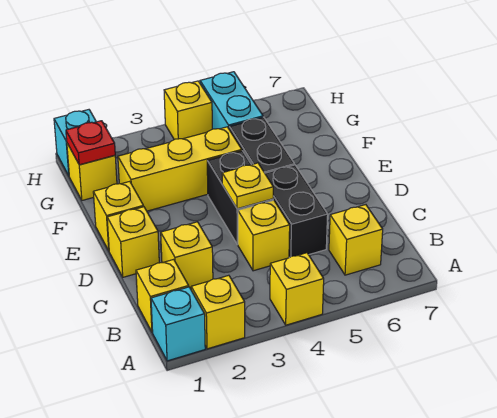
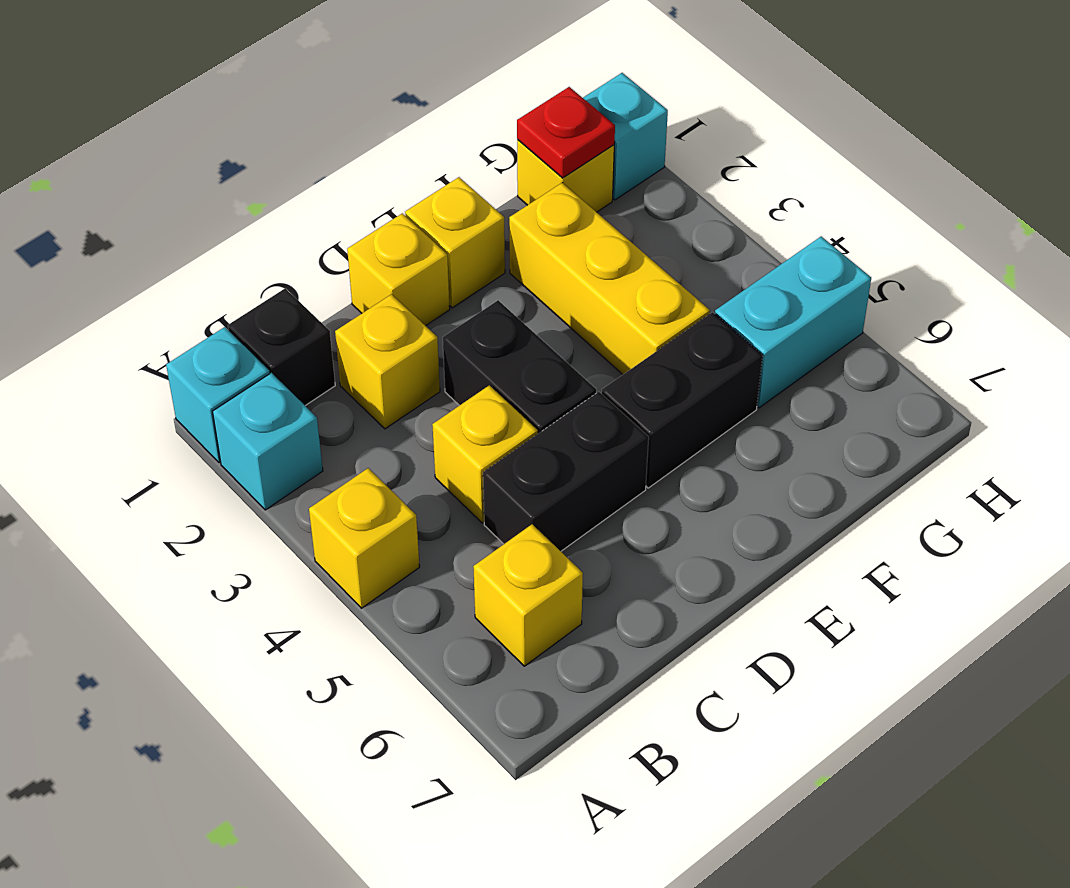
yellow brick A2 level 1 -> cyan brick A2 level 1
yellow brick B1 level 1 -> black brick B1 level 1
black brick D4:E4 level 1 -> black brick D3:D4 level 1
yellow plate D4 level 2 -> none
yellow brick H4 level 1 -> none

